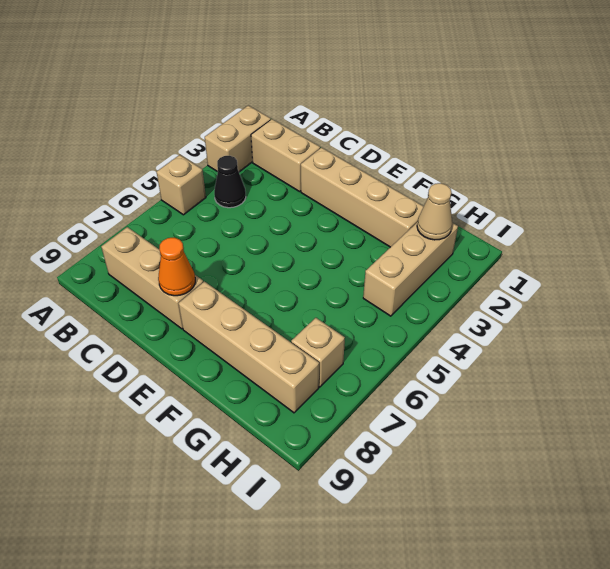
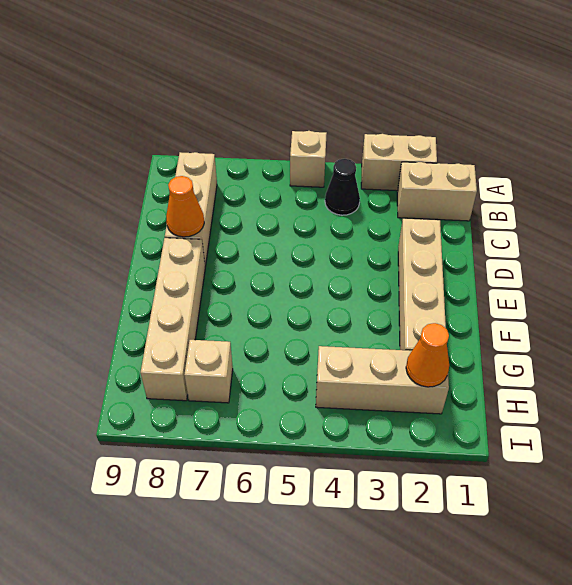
tan brick B2:C2 level 1 -> tan brick B1:B2 level 1
tan cone H2 level 2 -> orange cone H2 level 2

